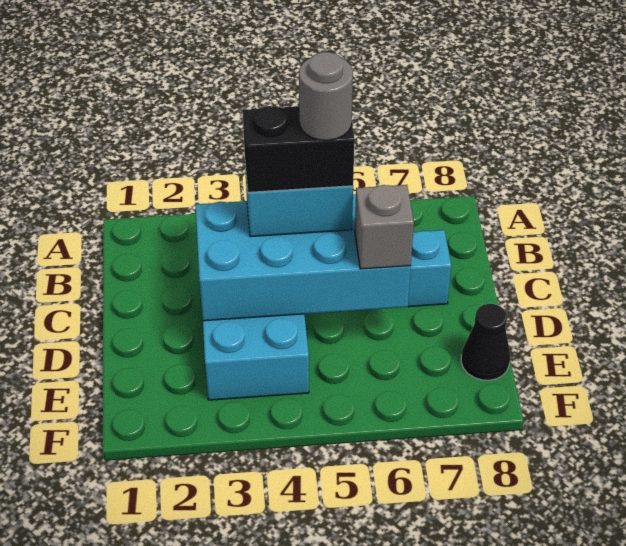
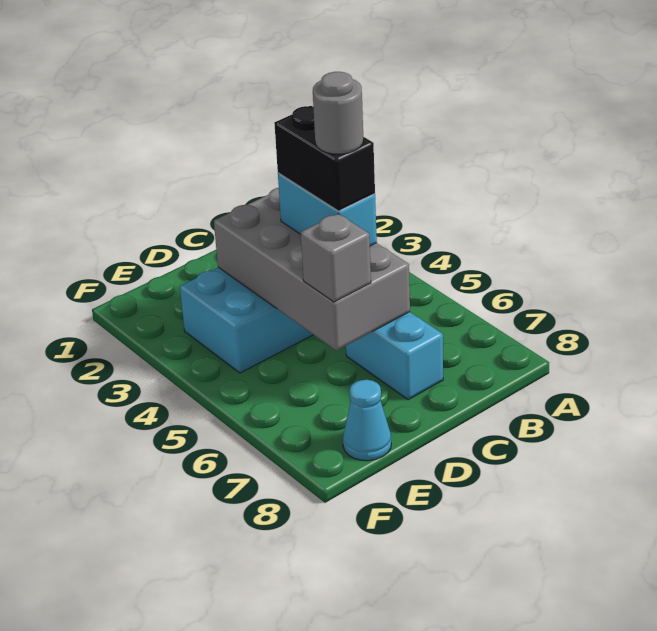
cyan brick C3:D6 level 2 -> grey brick C3:D6 level 2
black cone E8 level 1 -> cyan cone E8 level 1

